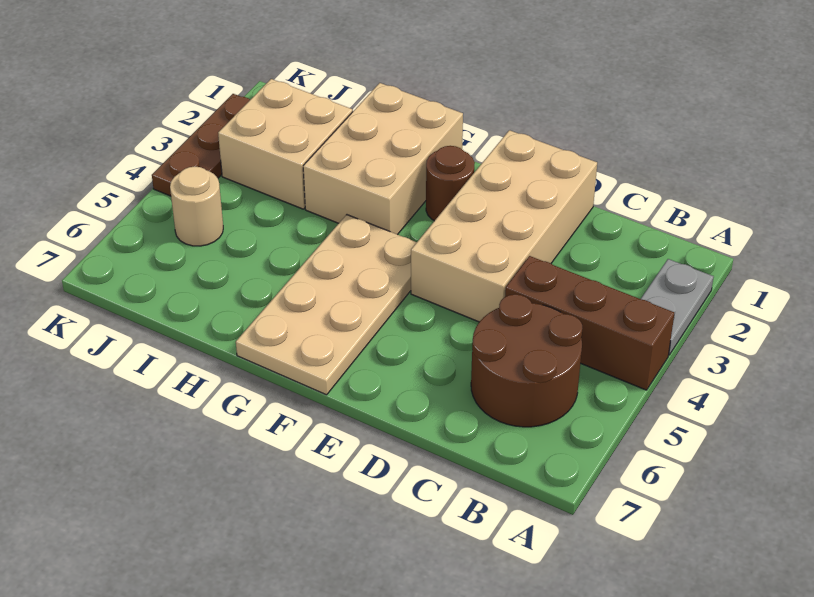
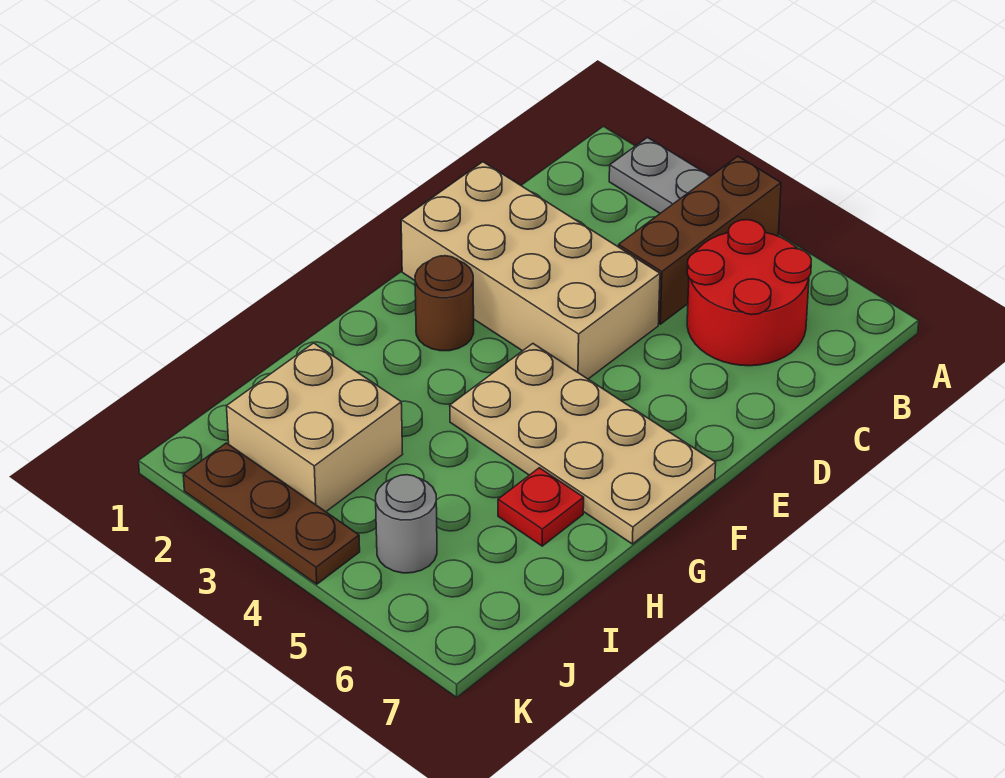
brown round brick B5:C6 level 1 -> red round brick B5:C6 level 1
tan brick G1:H3 level 1 -> none
none -> red plate H6 level 1
tan round brick J5 level 1 -> grey round brick J5 level 1

